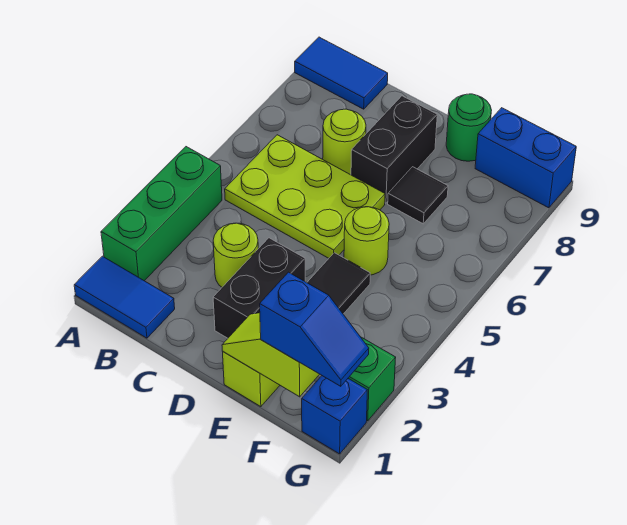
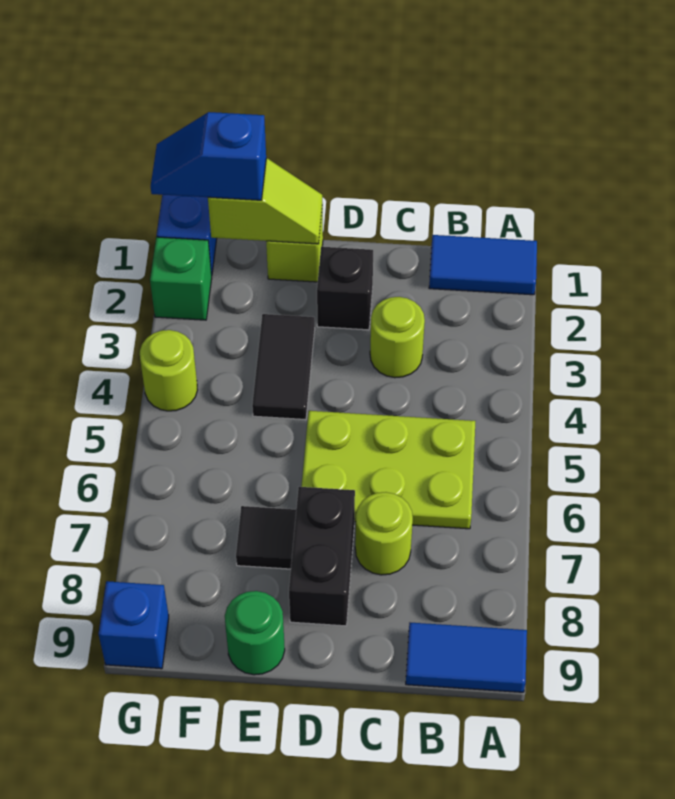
green brick A2:A4 level 1 -> none
black brick D2:D3 level 1 -> black brick D2 level 1
lime round brick E5 level 1 -> lime round brick G4 level 1
blue brick F9:G9 level 1 -> blue brick G9 level 1

